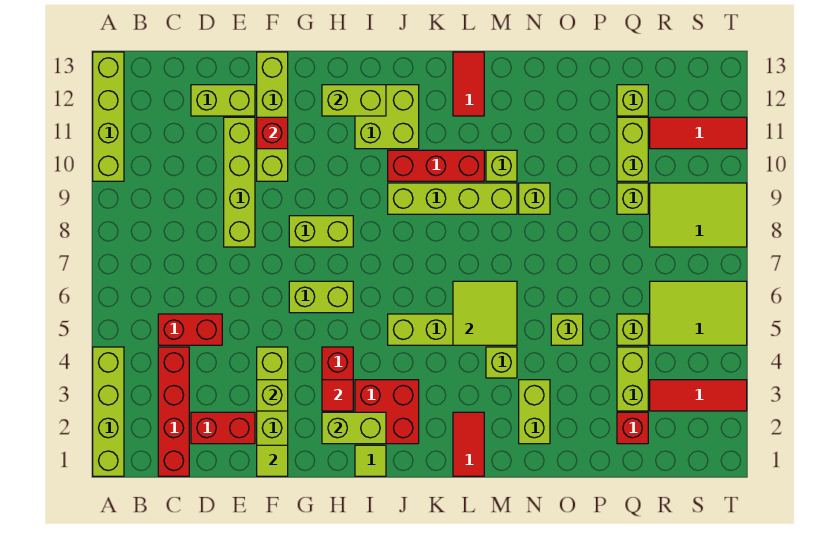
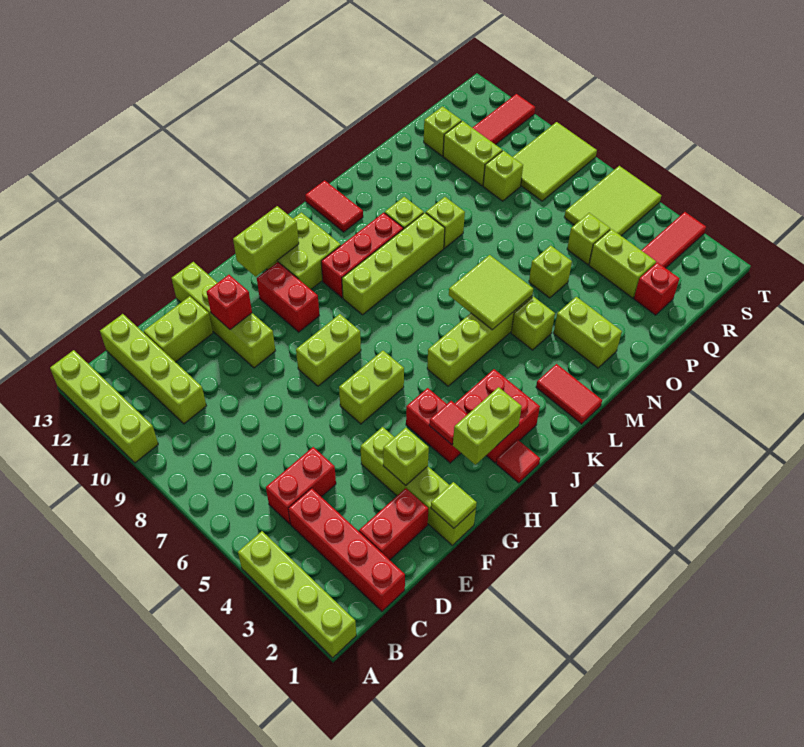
lime brick E8:E11 level 1 -> lime brick C10:C13 level 1
none -> red brick H10:H11 level 1
lime tile I1 level 1 -> red tile I1 level 1

